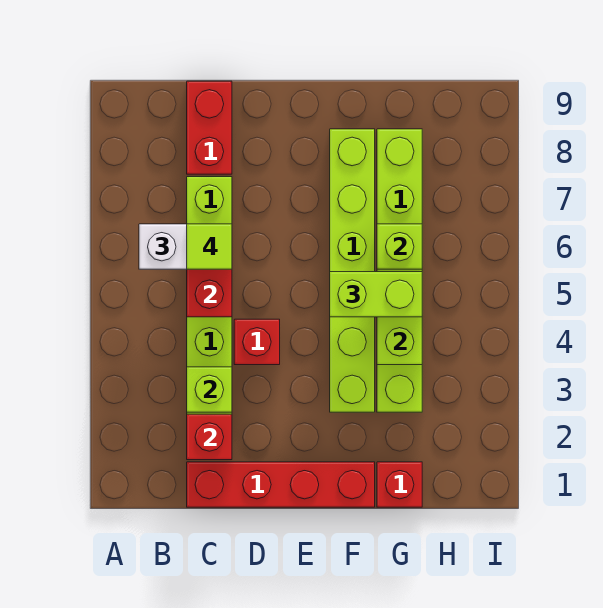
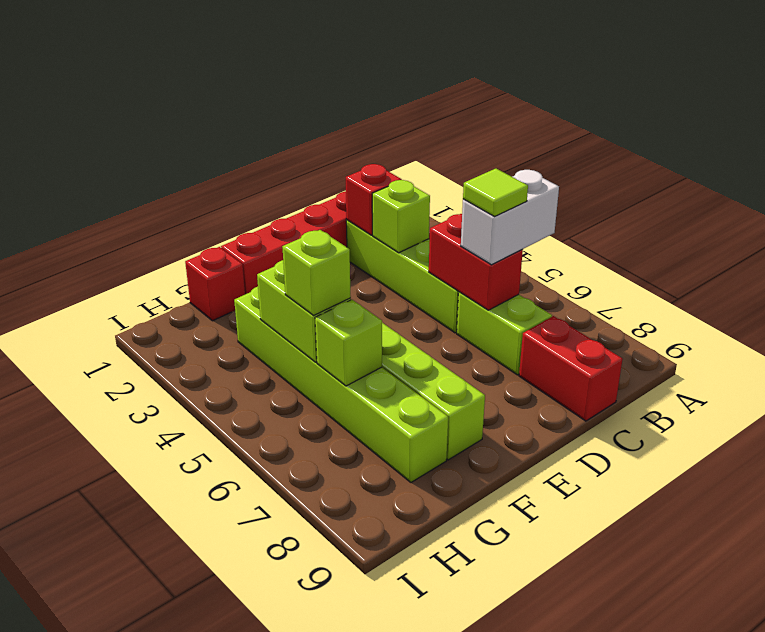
red brick D4 level 1 -> none
lime brick F5:G5 level 3 -> lime brick G5 level 3

